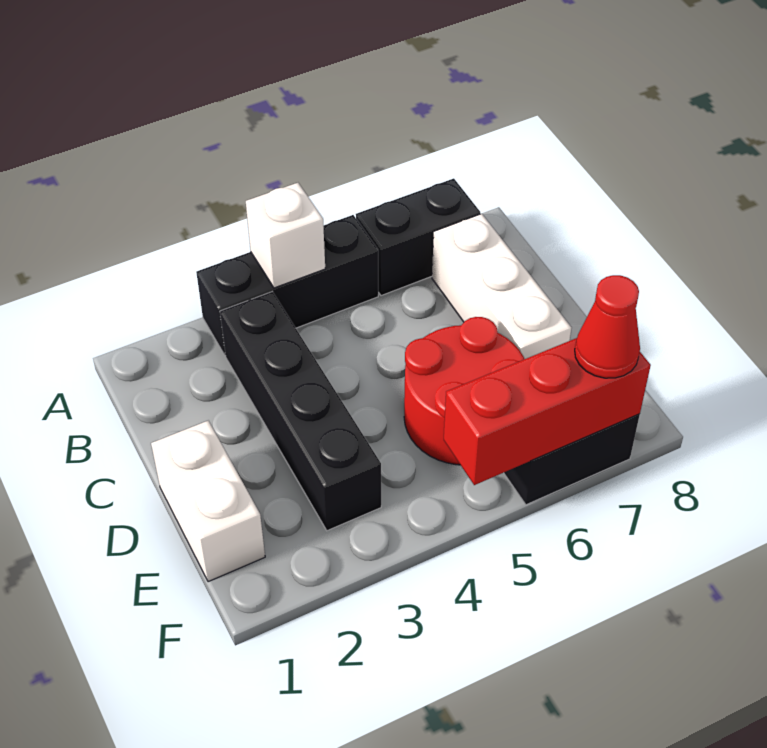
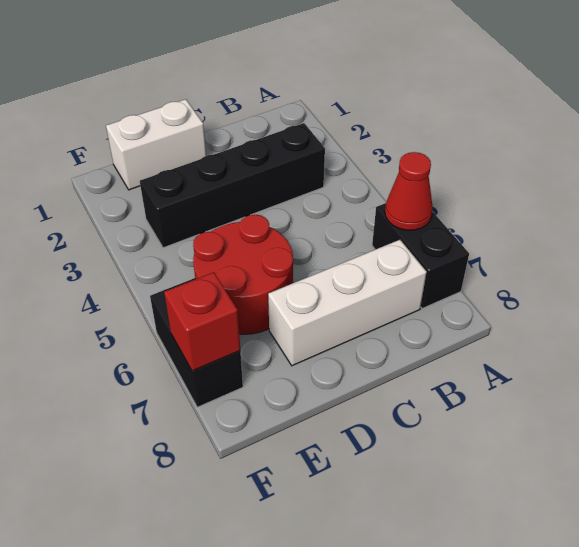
black brick A3:A5 level 1 -> none
white brick A4 level 2 -> none
red brick F5:F7 level 2 -> red brick F7 level 2
red cone F7 level 3 -> red cone A6 level 2

